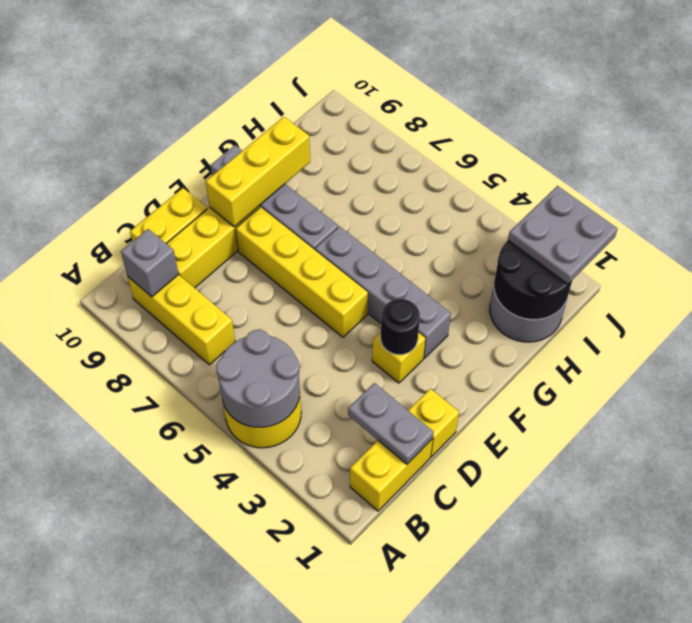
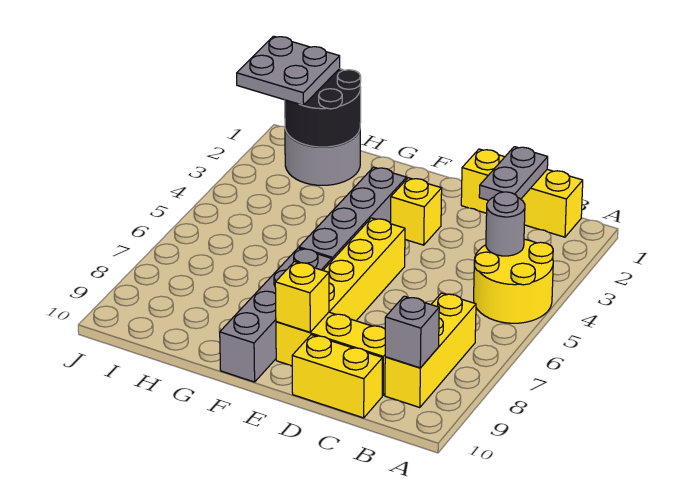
grey round brick A4:B5 level 2 -> grey round brick B4 level 2
black round brick E3 level 2 -> none
yellow brick E9:G9 level 2 -> yellow brick E9 level 2

